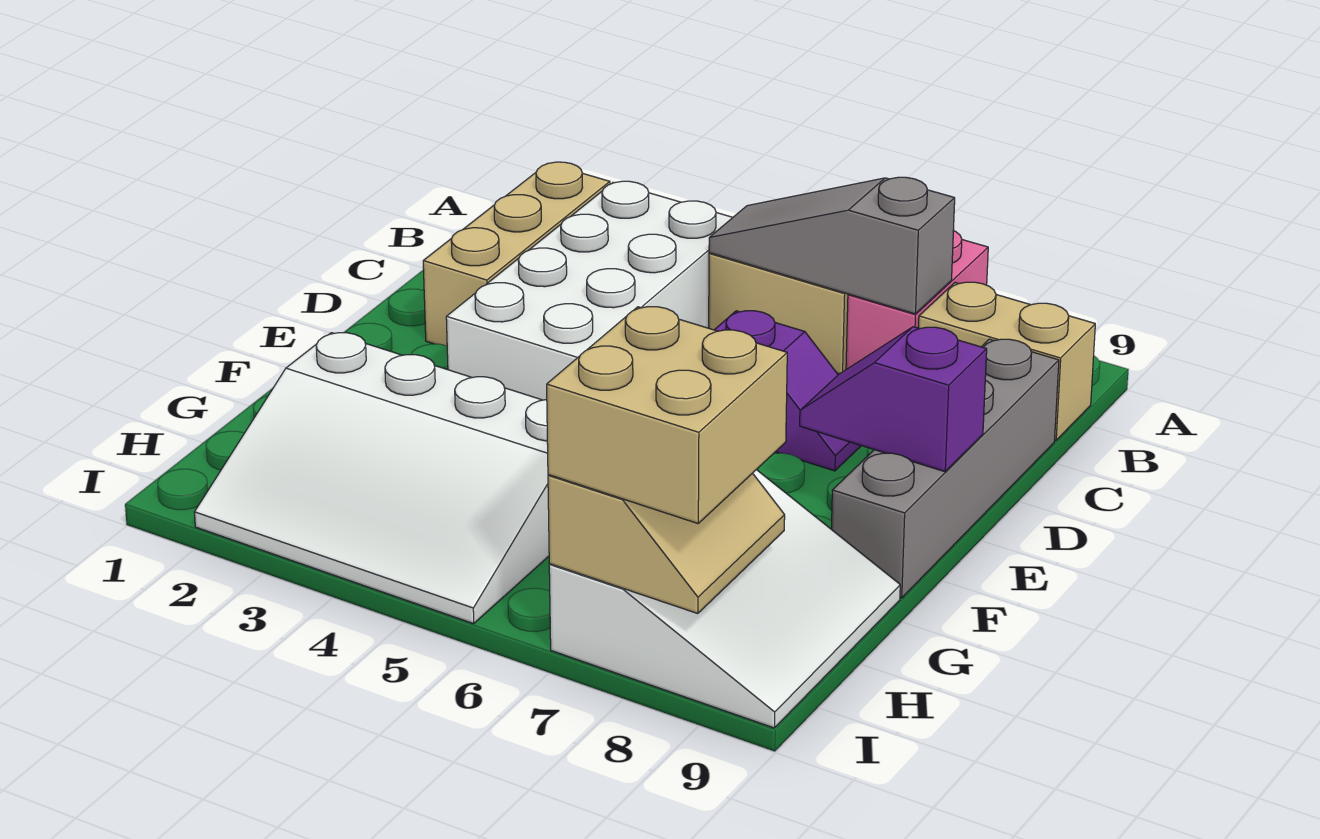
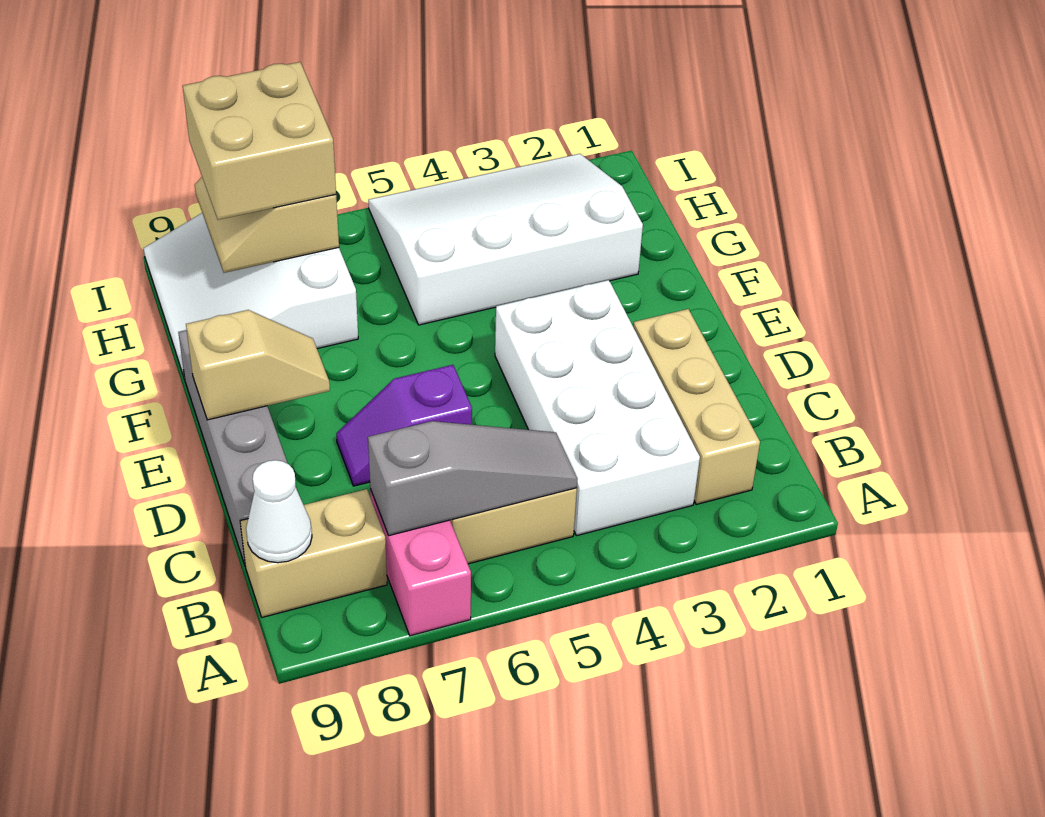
none -> white cone B9 level 2
purple slope E8:E9 level 2 top 9 -> tan slope E8:E9 level 2 top 9

